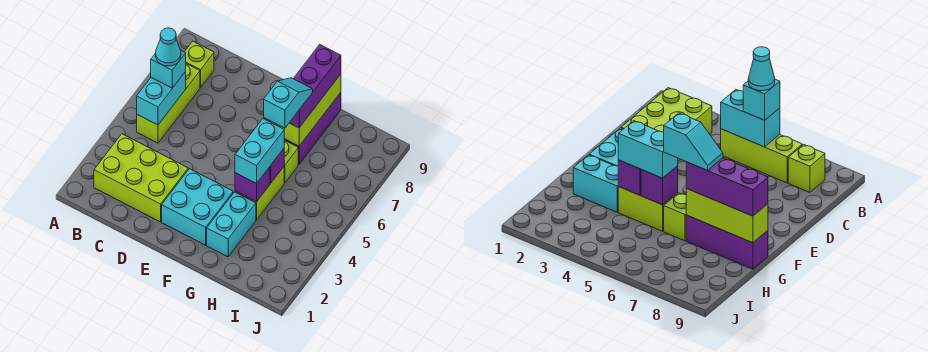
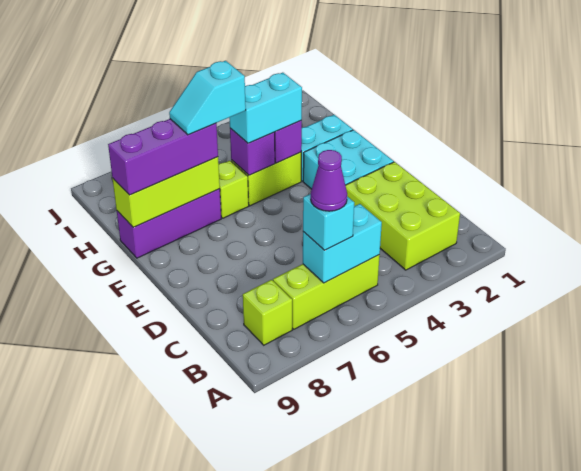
cyan cone B6 level 4 -> purple cone B6 level 4

